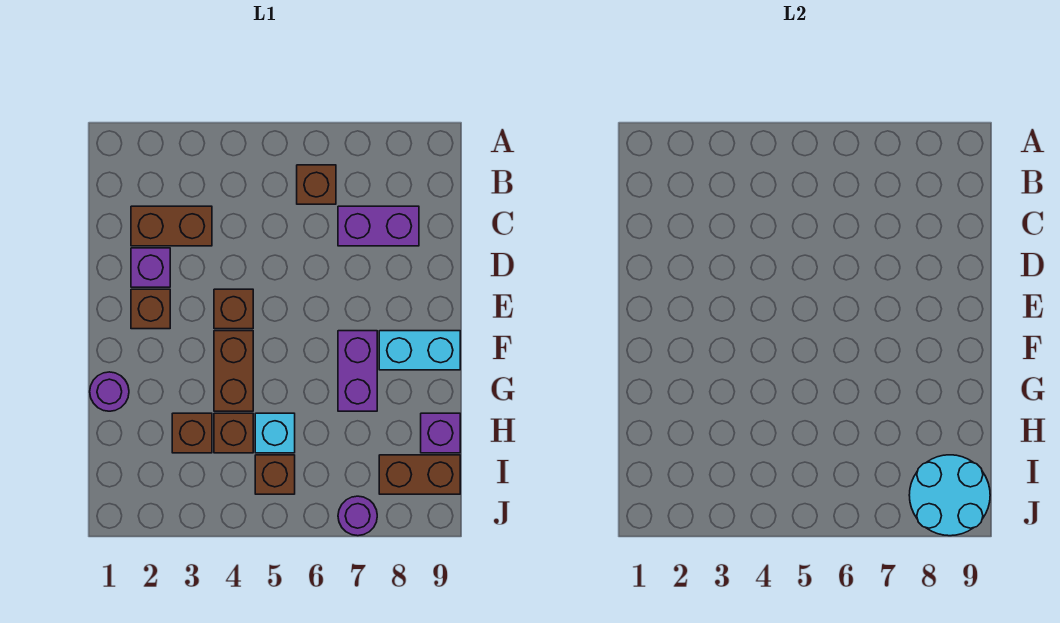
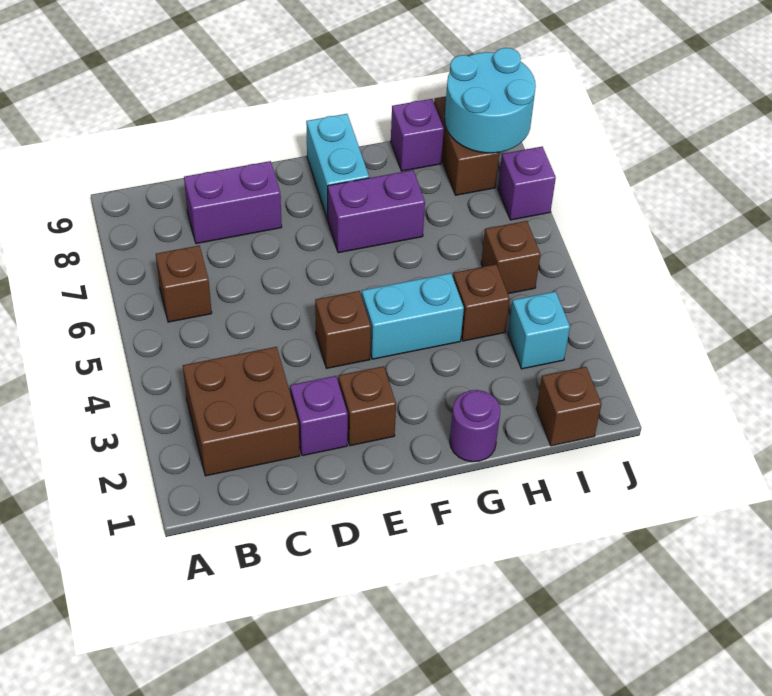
brown brick C2:C3 level 1 -> brown brick B2:C3 level 1
purple brick C7:C8 level 1 -> purple brick C8:D8 level 1
brown brick F4:G4 level 1 -> cyan brick F4:G4 level 1
brown brick H3 level 1 -> brown brick I1 level 1
cyan brick H5 level 1 -> cyan brick I3 level 1
purple round brick J7 level 1 -> purple brick J7 level 1

